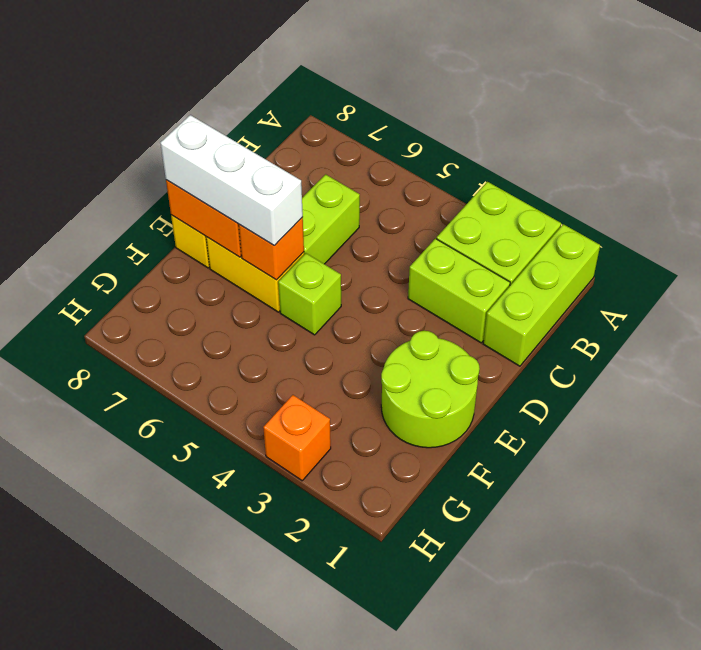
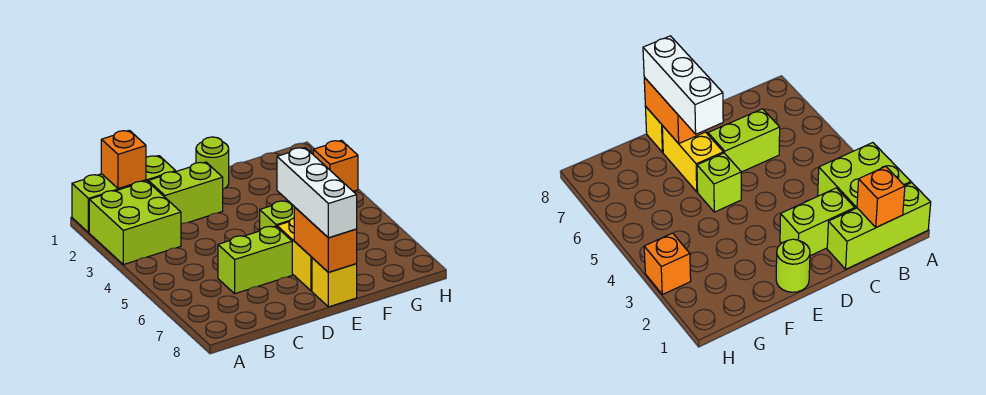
lime brick C2:C3 level 1 -> lime brick C2:D2 level 1
lime round brick E1:F2 level 1 -> lime round brick E1 level 1
orange brick E6 level 2 -> orange brick B1 level 2

